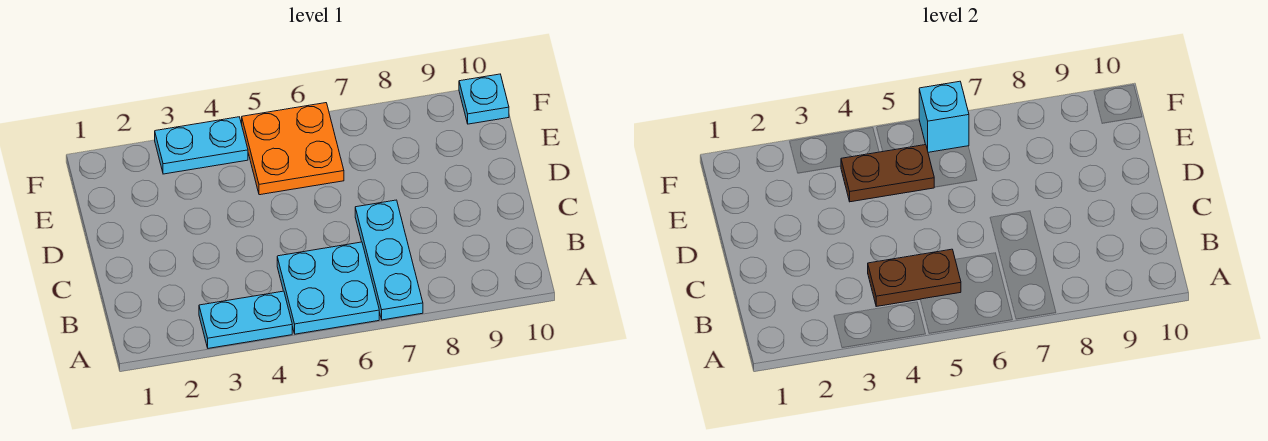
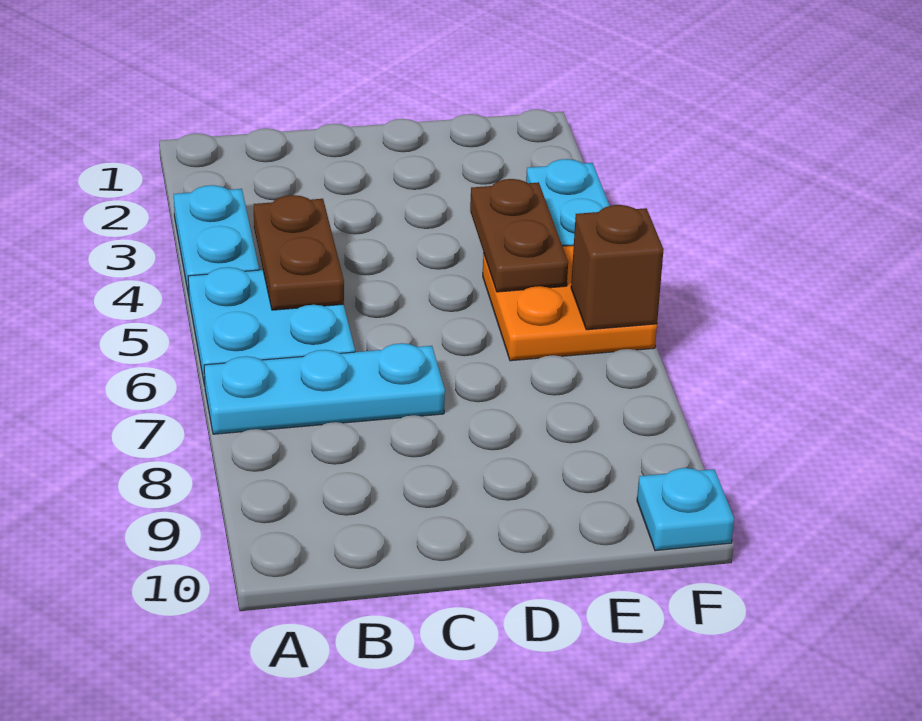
cyan brick F6 level 2 -> brown brick F6 level 2

